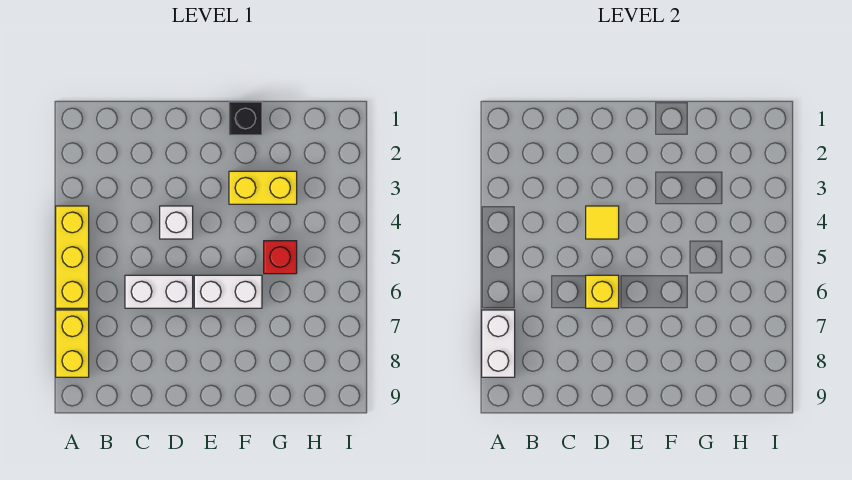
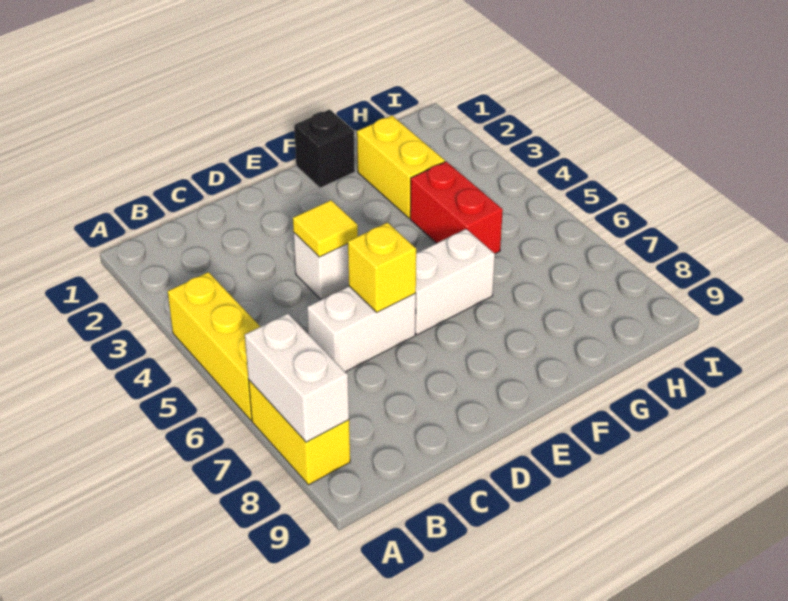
yellow brick F3:G3 level 1 -> yellow brick G2:G3 level 1
red brick G5 level 1 -> red brick G4:G5 level 1

